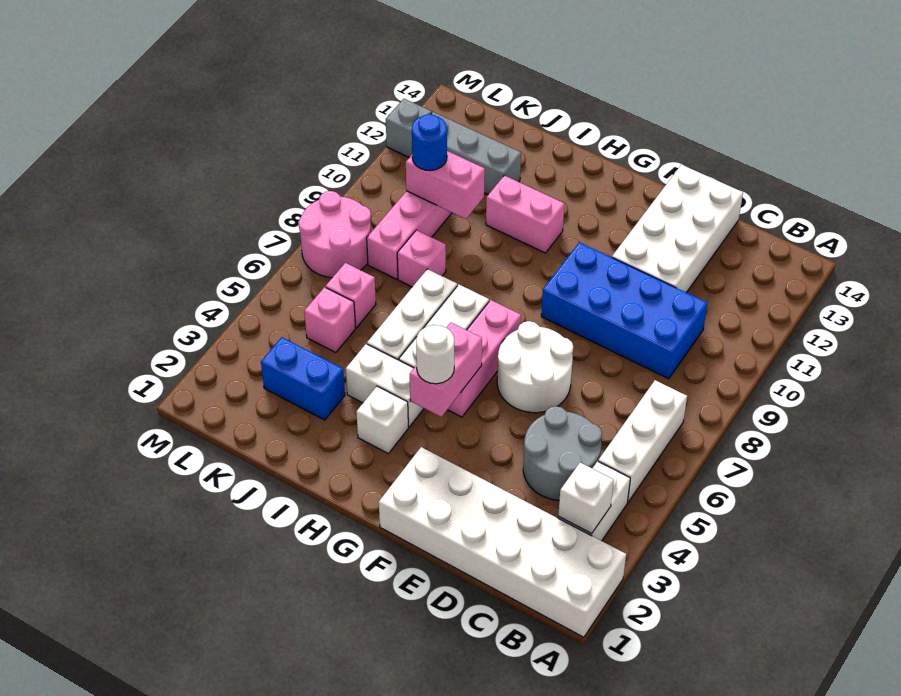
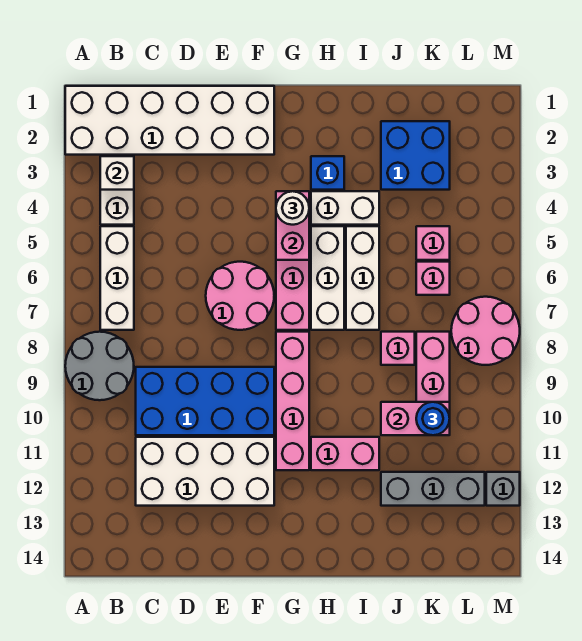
grey round brick C4:D5 level 1 -> grey round brick A8:B9 level 1
white brick D11:E14 level 1 -> white brick C11:F12 level 1
white round brick E6:F7 level 1 -> pink round brick E6:F7 level 1
none -> pink brick G8:G11 level 1
white brick H3 level 1 -> blue brick H3 level 1
blue brick J3:K3 level 1 -> blue brick J2:K3 level 1

